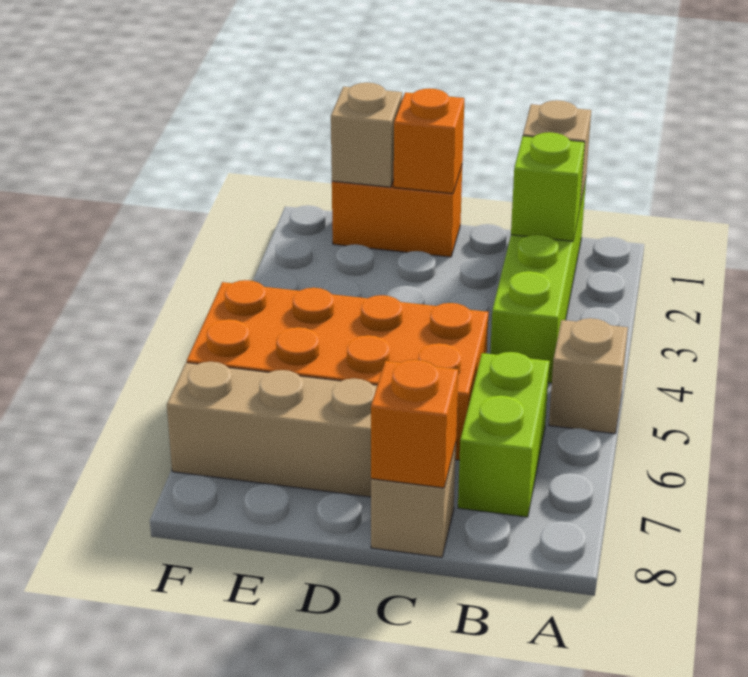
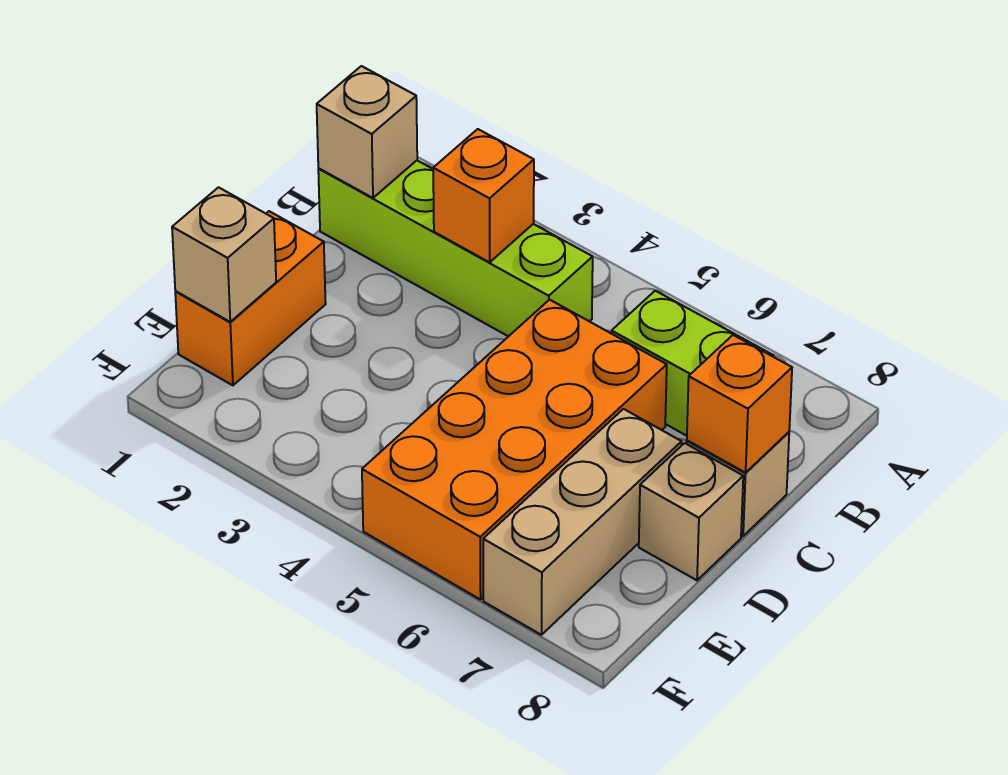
tan brick A5 level 1 -> tan brick D8 level 1
lime brick B2 level 2 -> none
orange brick D1 level 2 -> orange brick B3 level 2

